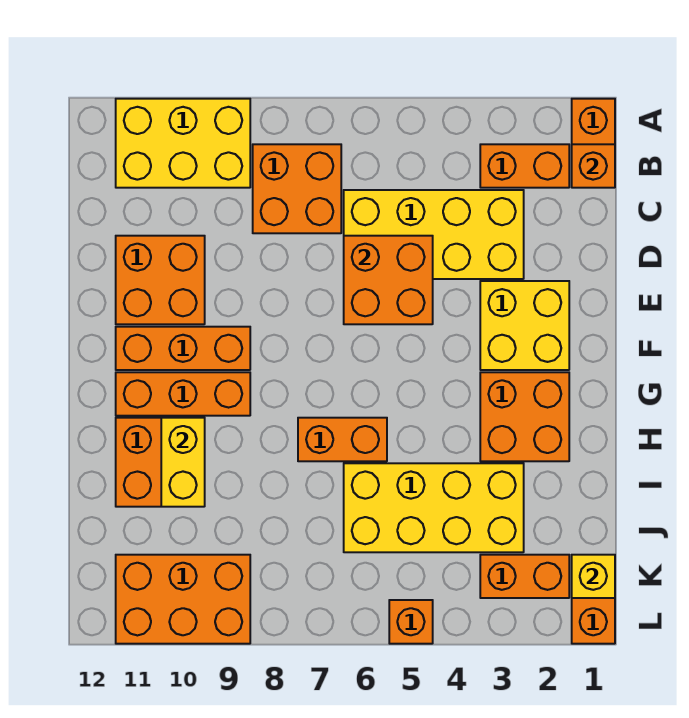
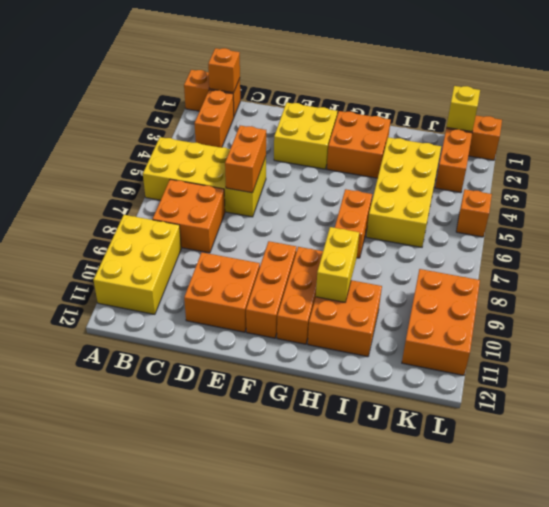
yellow brick C3:D6 level 1 -> yellow brick A5:D6 level 1
orange brick D5:E6 level 2 -> orange brick D5:D6 level 2
yellow brick H10:I10 level 2 -> yellow brick H9:H10 level 2

